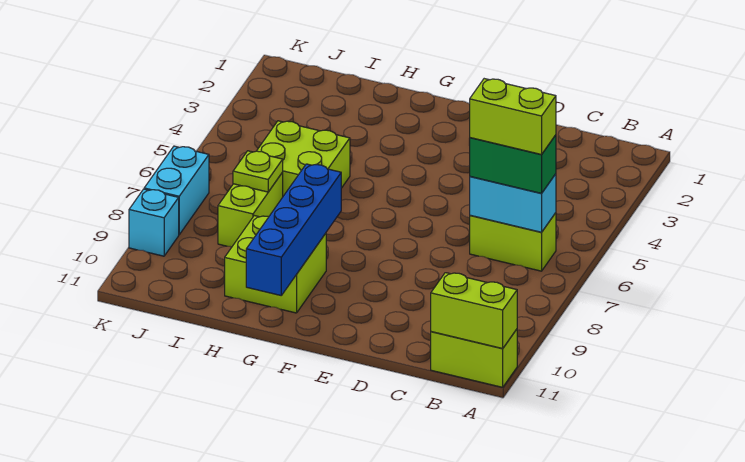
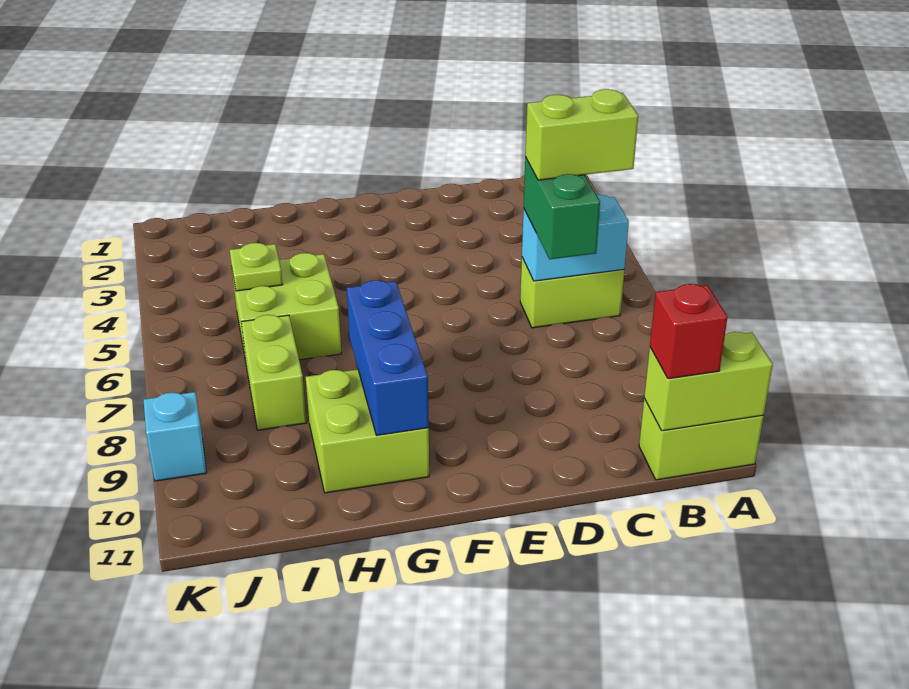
green brick B6:C6 level 3 -> green brick C6:C7 level 3
none -> red brick B11 level 3
blue brick G8:G11 level 2 -> blue brick G8:G10 level 2
lime plate I7 level 2 -> lime plate I5 level 2
cyan brick K7:K8 level 1 -> none

